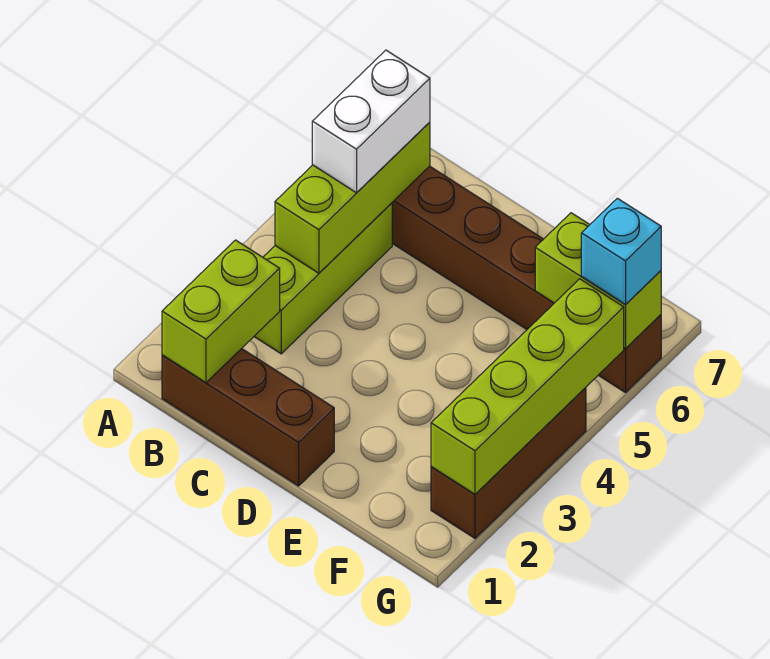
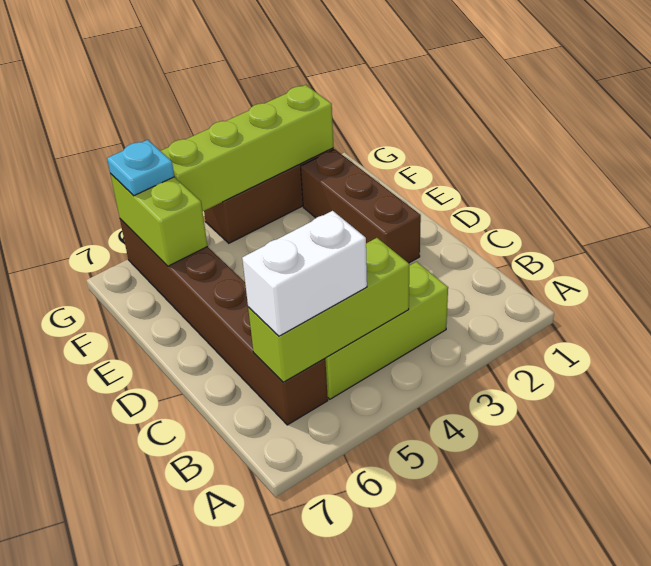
brown brick B1:D1 level 1 -> brown brick D2:F2 level 1
lime brick B1:B2 level 2 -> none
cyan brick G6 level 3 -> cyan plate G6 level 3

